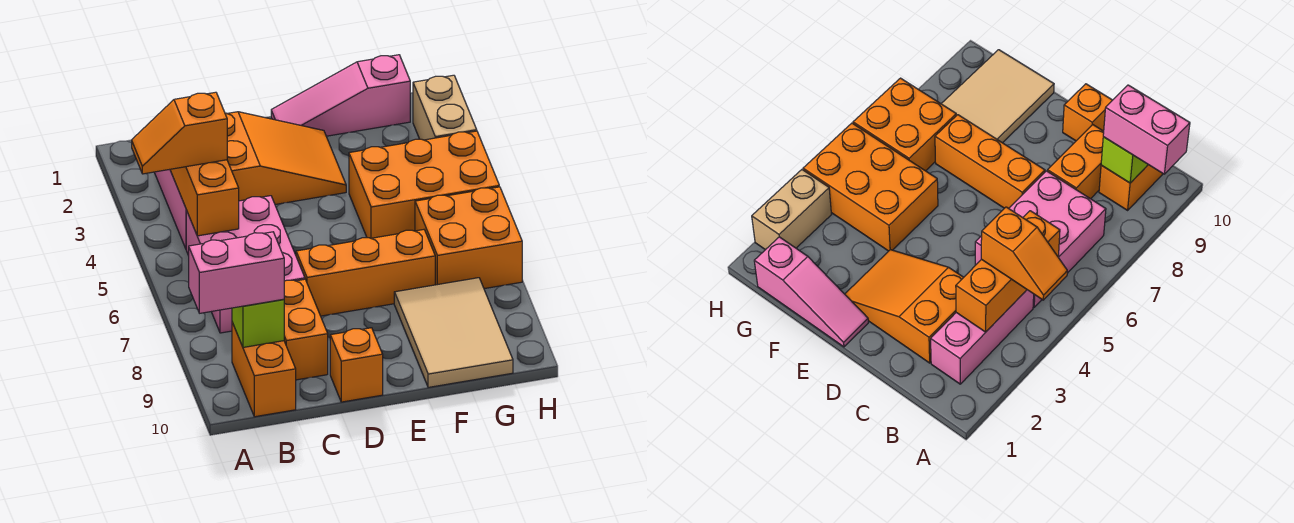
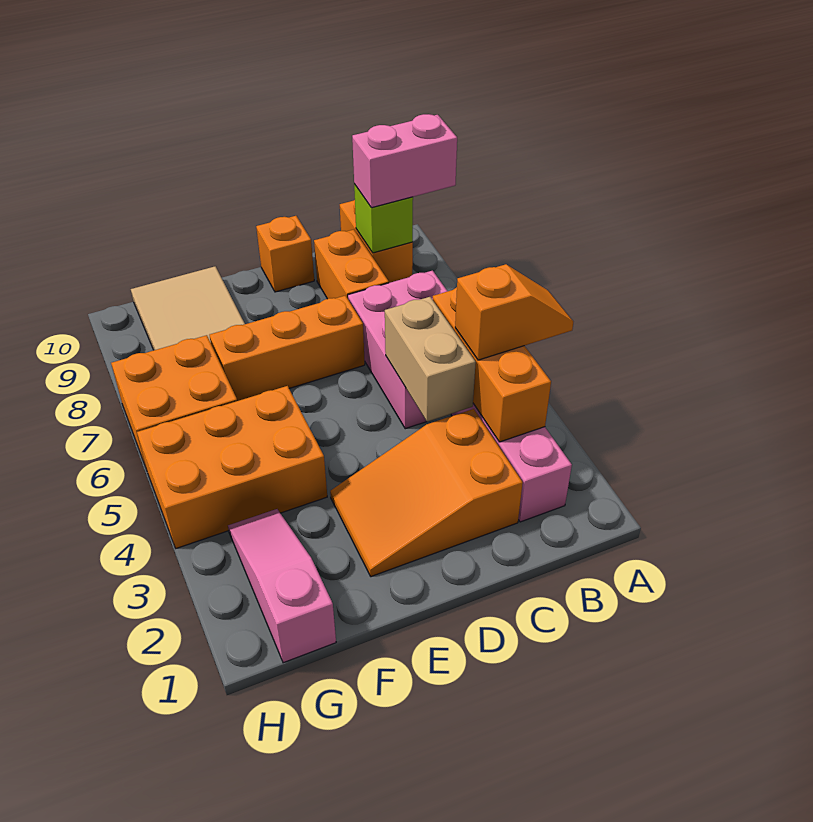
pink slope E1:G1 level 1 top G -> pink slope G1:G3 level 1 top 1
tan brick H2:H3 level 1 -> tan brick C4:C5 level 2

